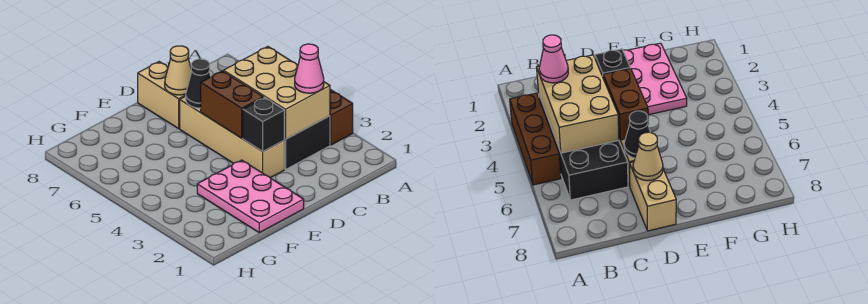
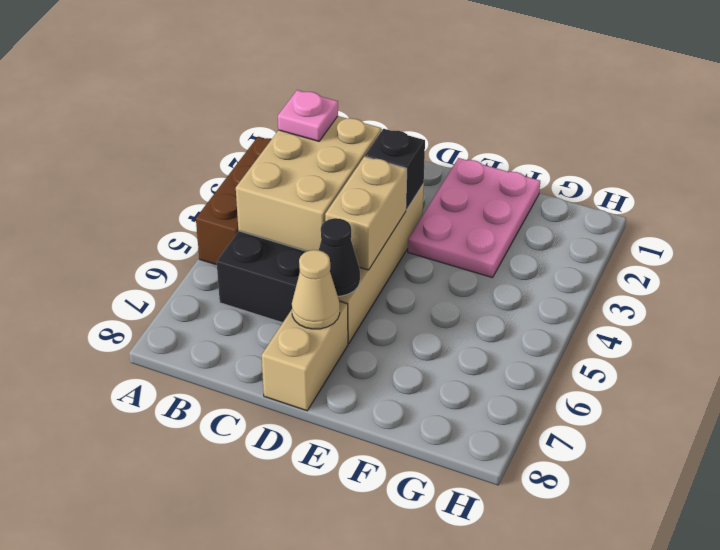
pink cone B3 level 3 -> pink plate B3 level 3
brown brick D4:D5 level 2 -> tan brick D4:D5 level 2

